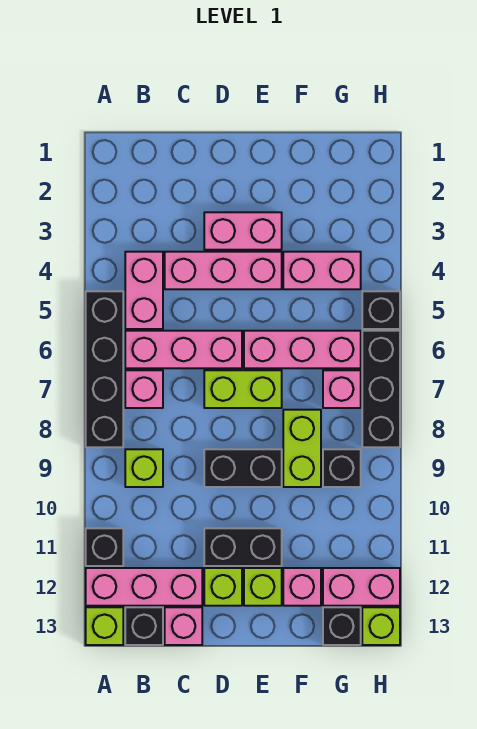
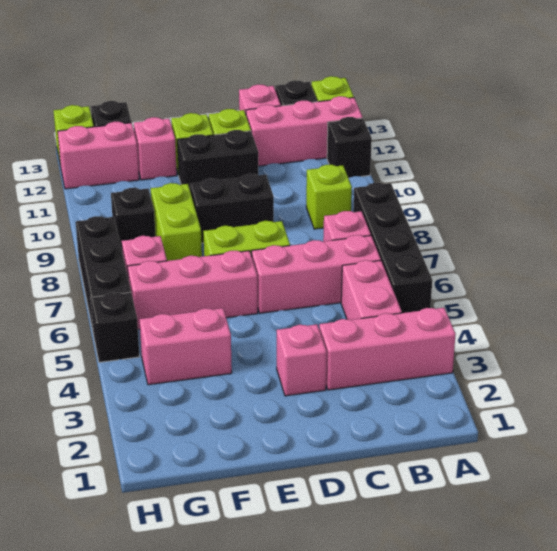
pink brick C4:E4 level 1 -> pink brick A3:C3 level 1
pink brick D3:E3 level 1 -> pink brick D3 level 1

